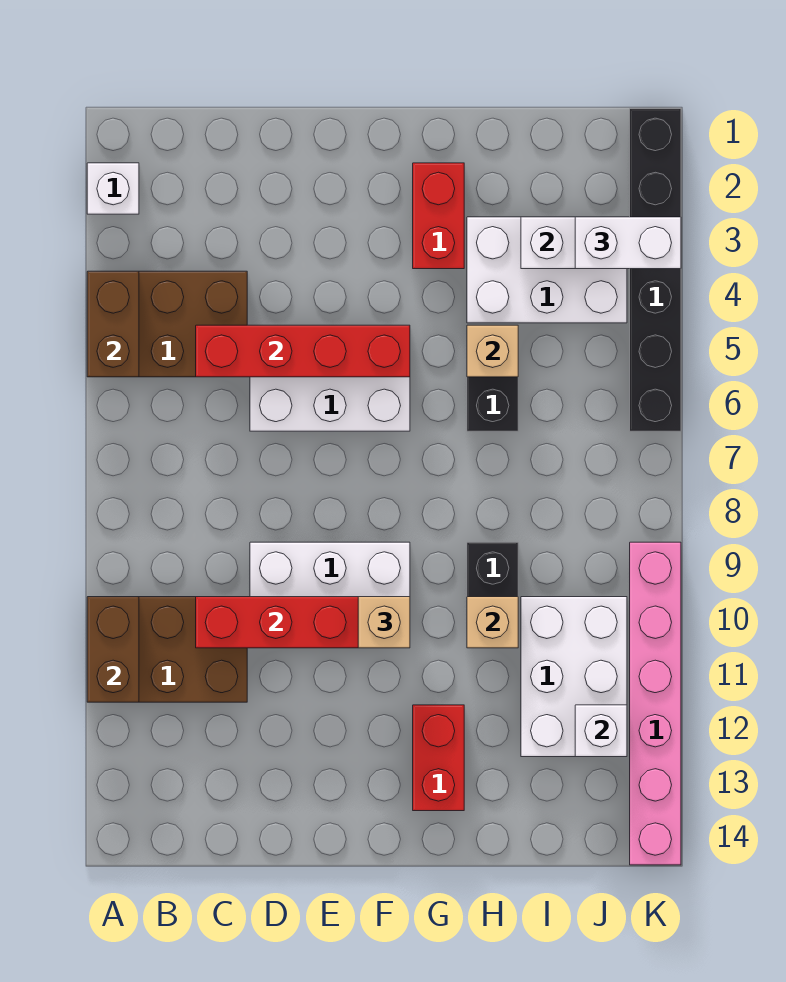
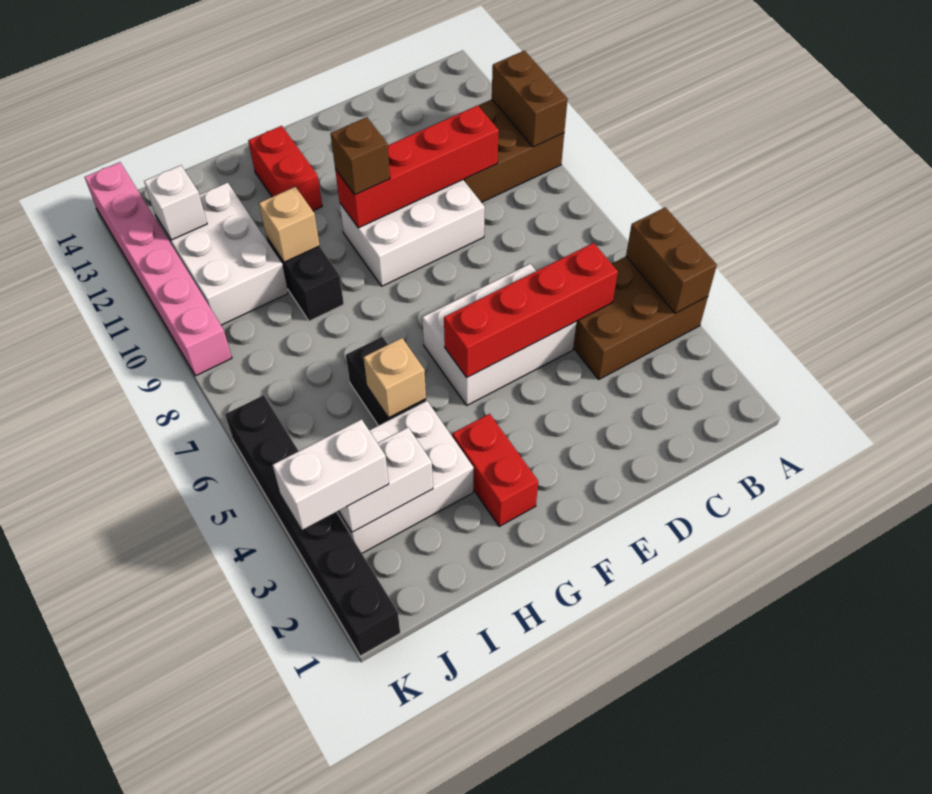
white brick A2 level 1 -> none
tan brick F10 level 3 -> brown brick F10 level 3

